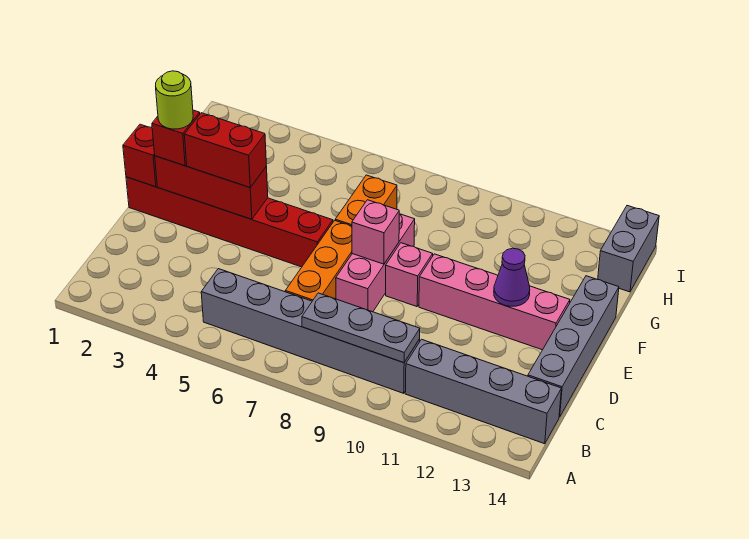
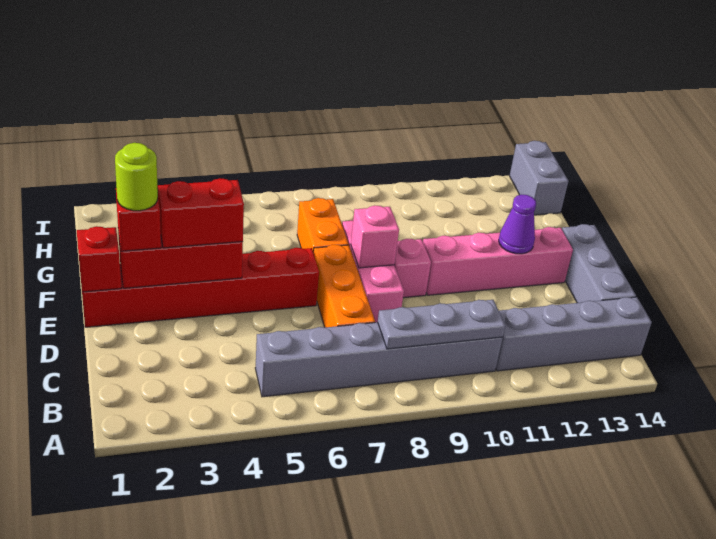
grey brick C14:F14 level 1 -> grey brick C14:E14 level 1

